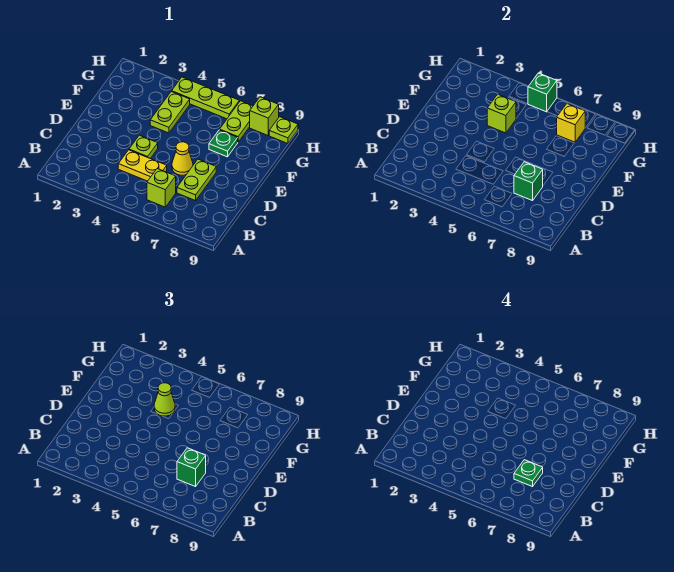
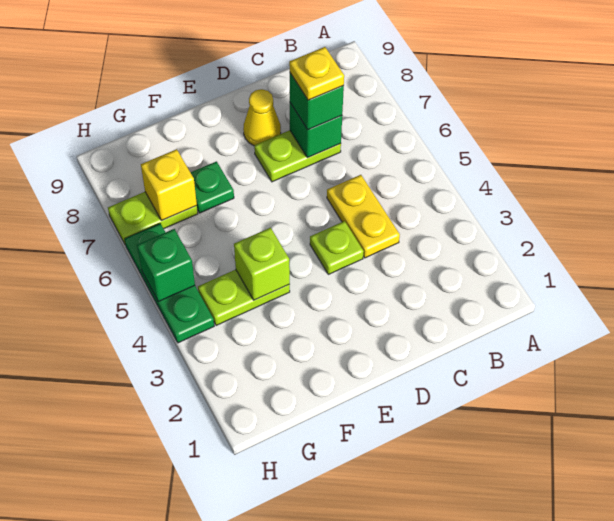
lime brick B6 level 1 -> none
green plate C7 level 4 -> yellow plate C7 level 4
yellow cone D6 level 1 -> yellow cone D8 level 1
lime cone F4 level 3 -> none
lime plate H4:H6 level 1 -> green plate H4:H6 level 1
lime brick H8 level 1 -> none
lime plate H9 level 1 -> none

